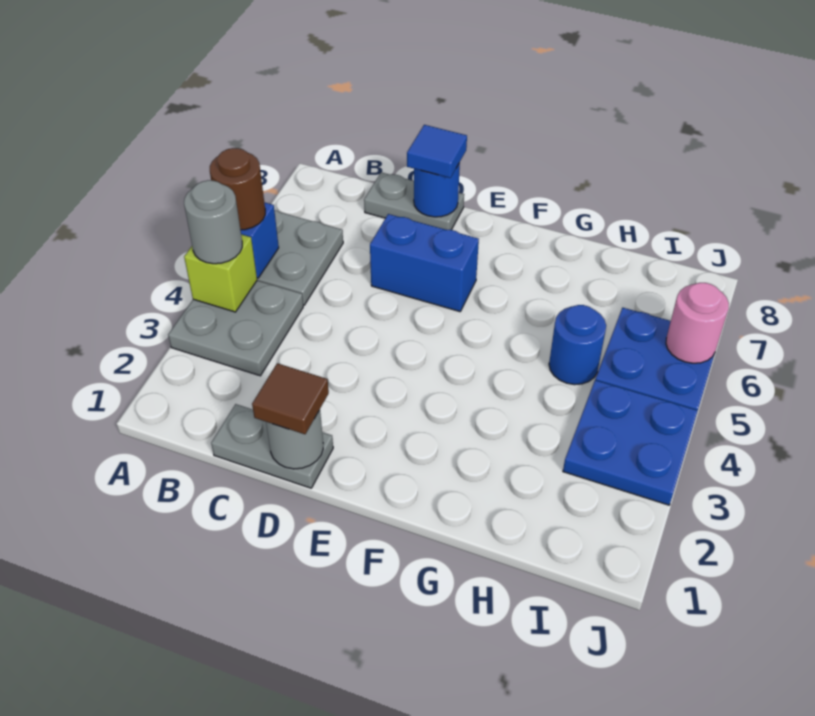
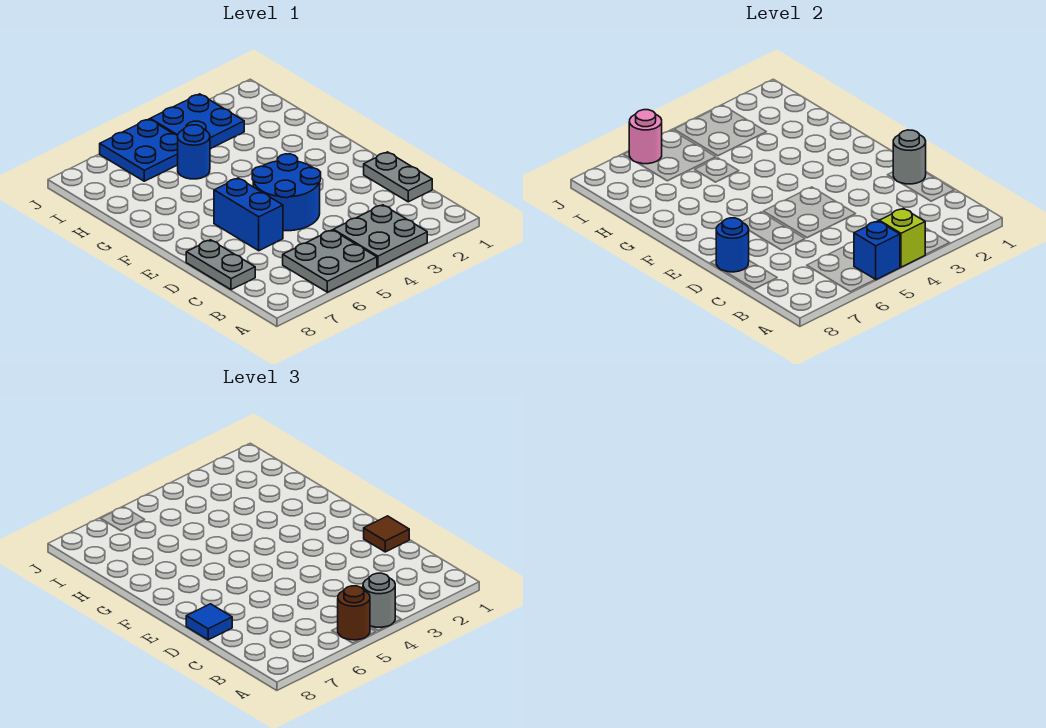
none -> blue round brick D4:E5 level 1

